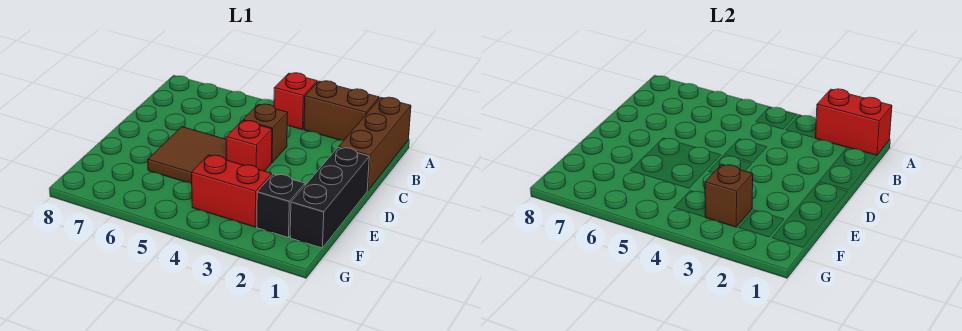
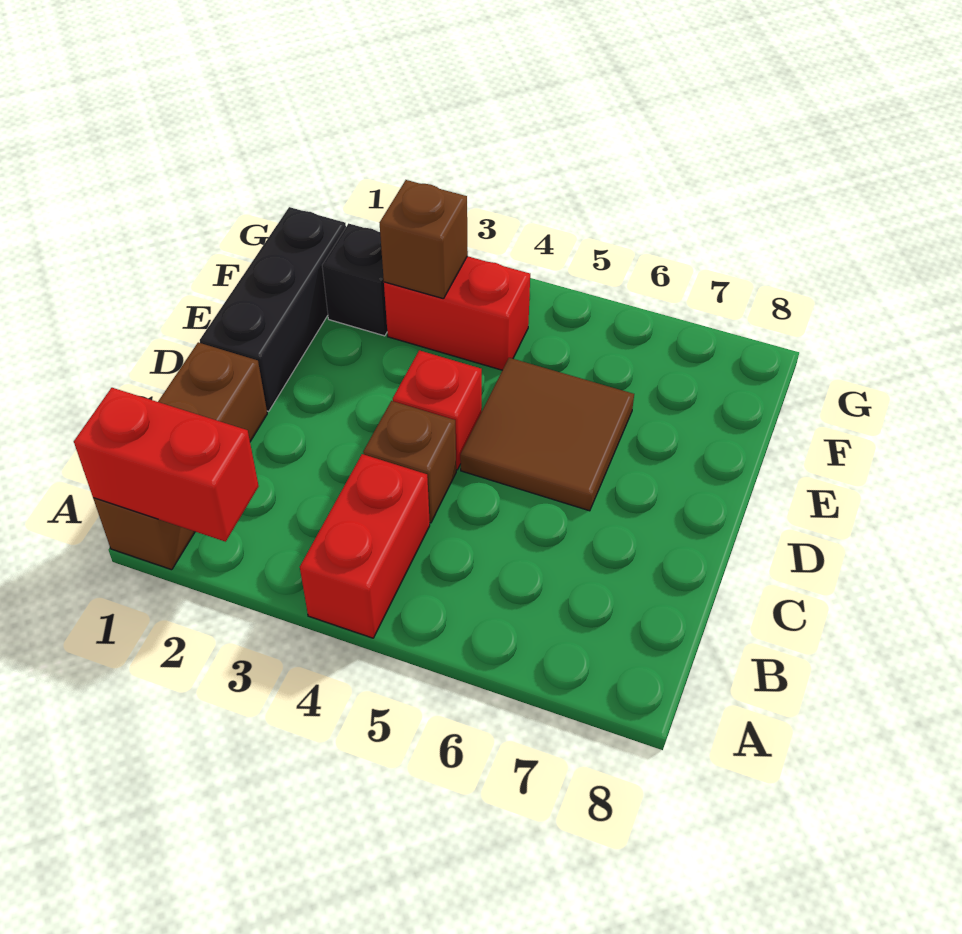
brown brick A2:A3 level 1 -> none
red brick A4 level 1 -> red brick A4:B4 level 1

